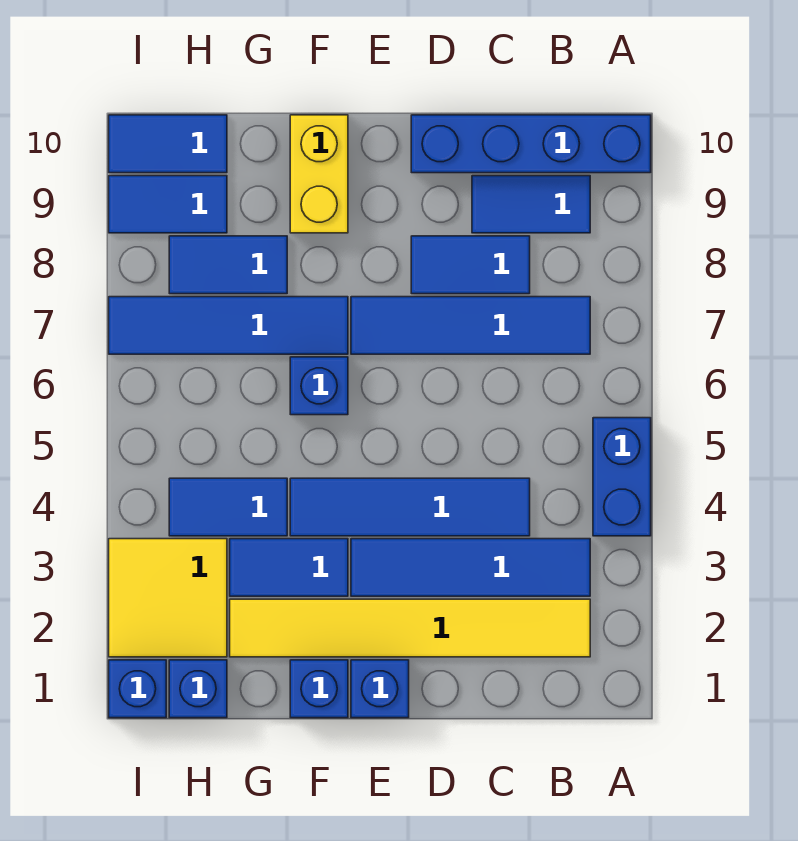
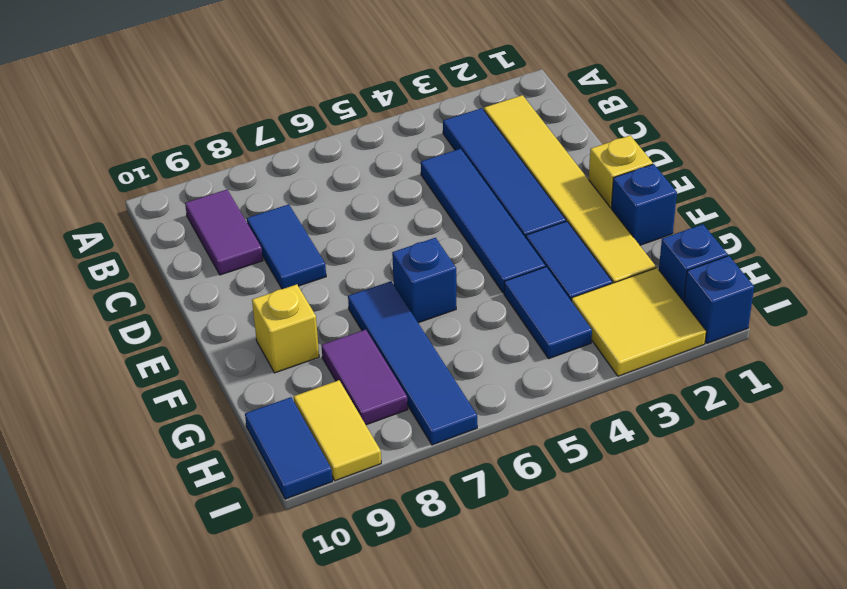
blue brick A4:A5 level 1 -> none
blue brick A10:D10 level 1 -> none
blue tile B7:E7 level 1 -> none
blue tile B9:C9 level 1 -> purple tile B9:C9 level 1
blue brick E1 level 1 -> yellow brick E1 level 1
yellow brick F9:F10 level 1 -> yellow brick F9 level 1
blue tile G8:H8 level 1 -> purple tile G8:H8 level 1
blue tile H9:I9 level 1 -> yellow tile H9:I9 level 1

